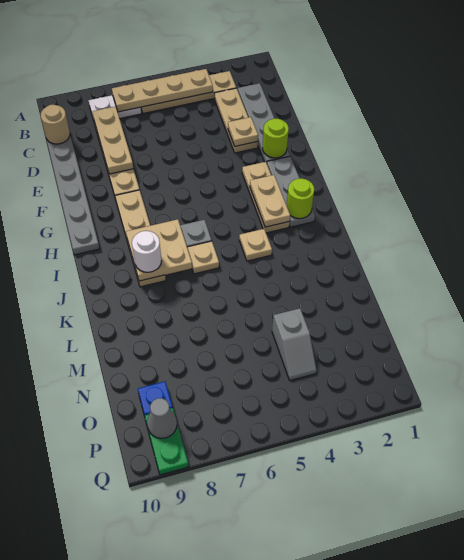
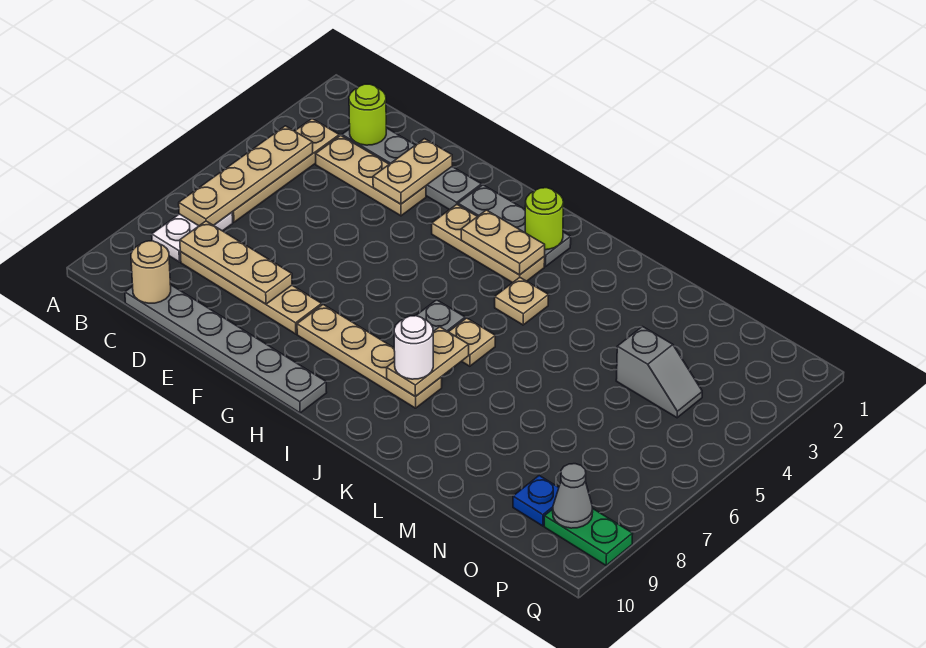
tan plate E3 level 2 -> tan plate E2:E3 level 2
lime round brick F2 level 2 -> lime round brick C2 level 2
tan plate I7:J8 level 2 -> tan plate J7:J8 level 2

